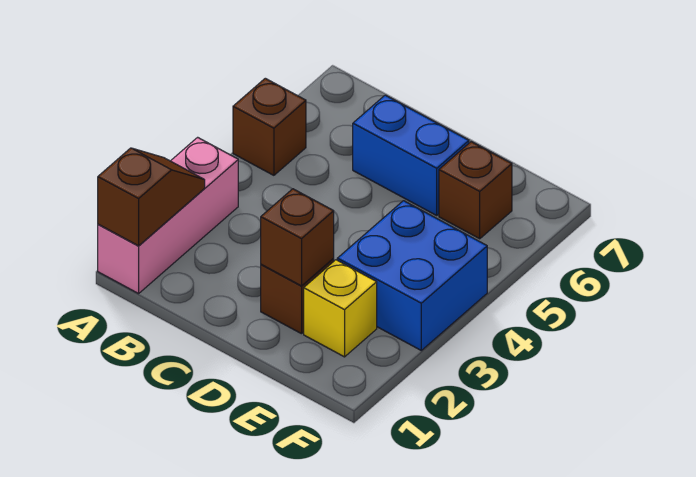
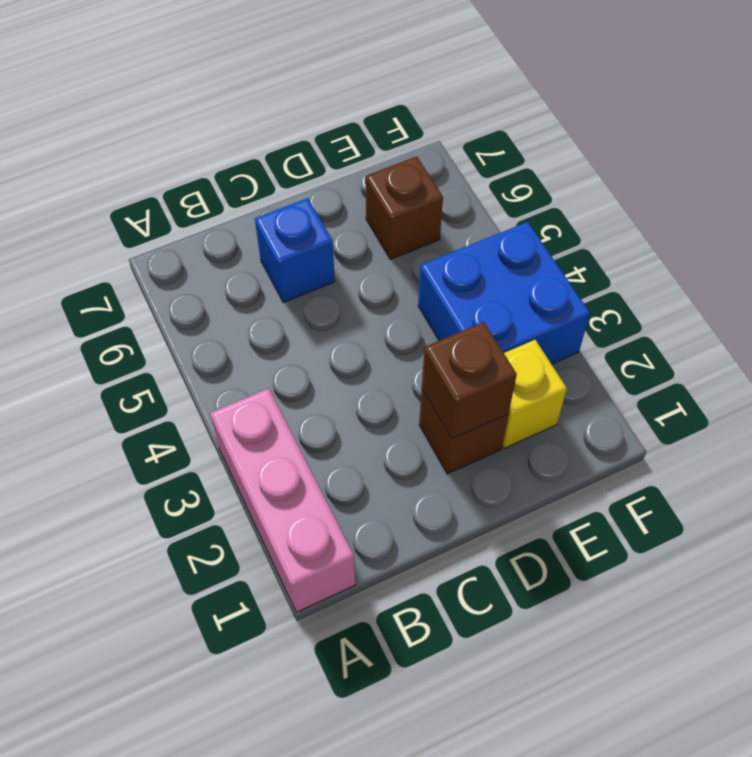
brown slope A1:A2 level 2 top 1 -> none
brown brick A5 level 1 -> none
blue brick C6:D6 level 1 -> blue brick C6 level 1

